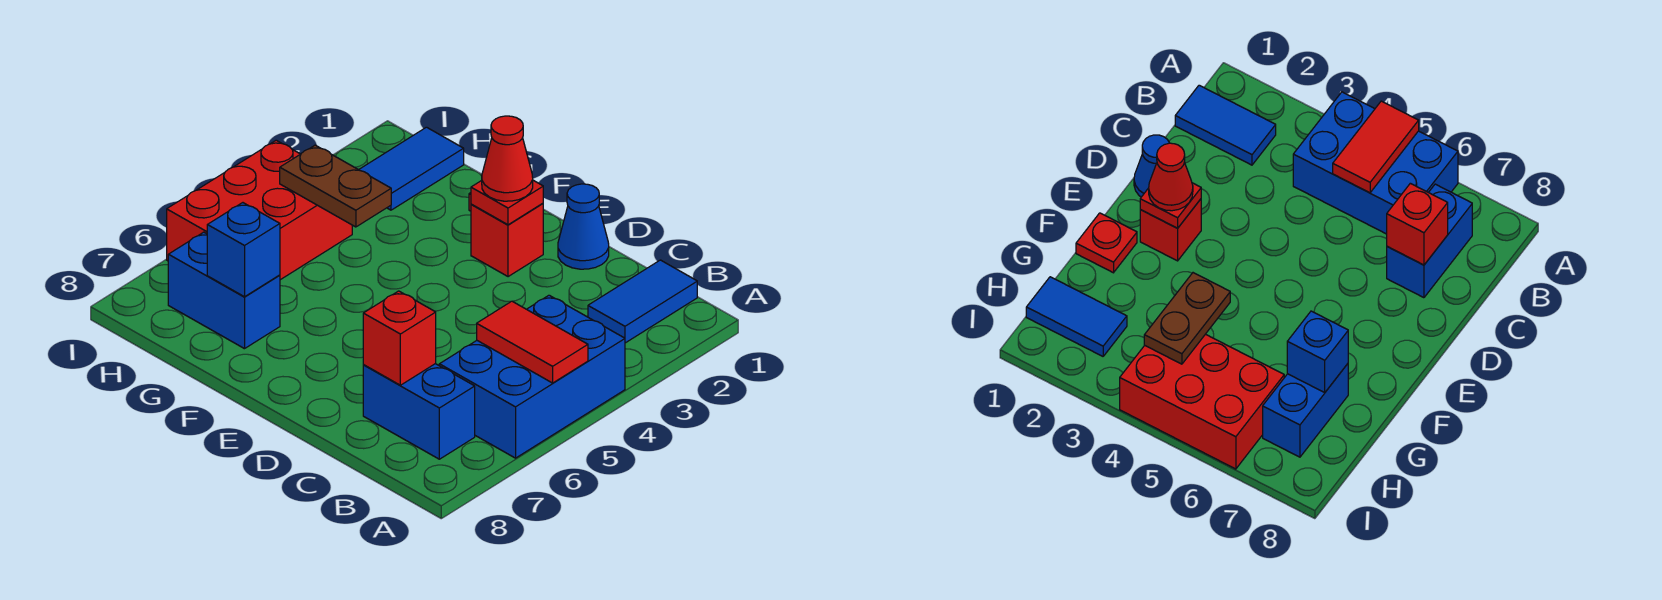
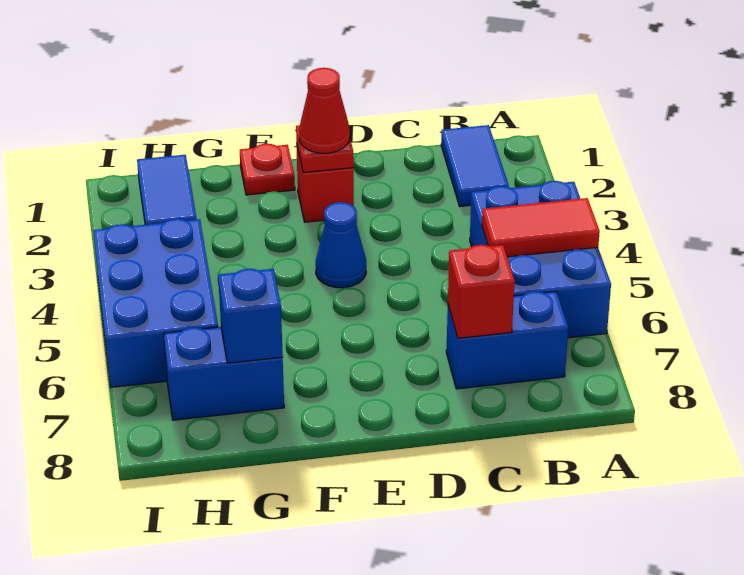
blue cone D1 level 1 -> blue cone E4 level 1
brown plate G4:H4 level 2 -> none
red brick H4:I6 level 1 -> blue brick H4:I6 level 1

